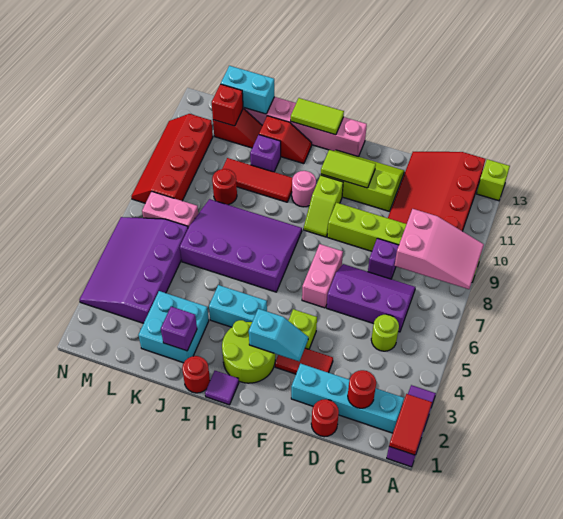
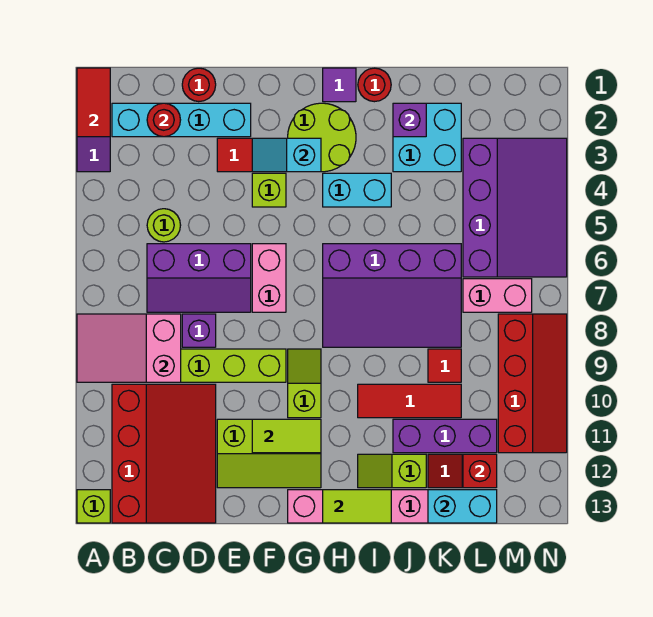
pink round brick H10 level 1 -> none
red slope I12:J12 level 1 top J -> lime slope I12:J12 level 1 top J
purple brick J11 level 1 -> purple brick J11:L11 level 1
red round brick K9 level 1 -> red tile K9 level 1

